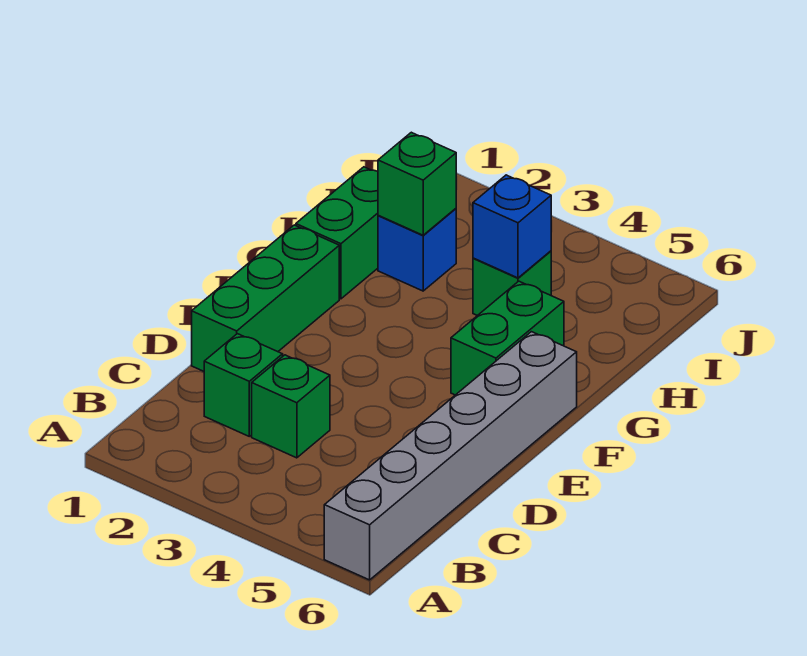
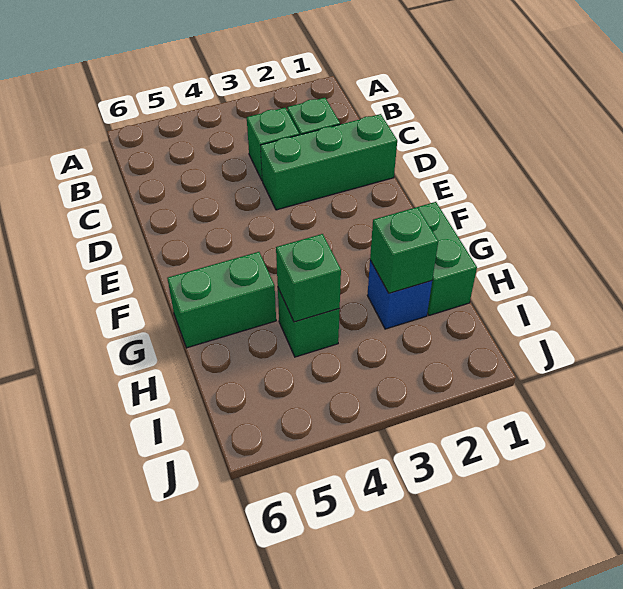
grey brick A6:F6 level 1 -> none
green brick D1:F1 level 1 -> green brick D1:D3 level 1
green brick F5:G5 level 1 -> green brick G5:G6 level 1
blue brick H4 level 2 -> green brick H4 level 2

